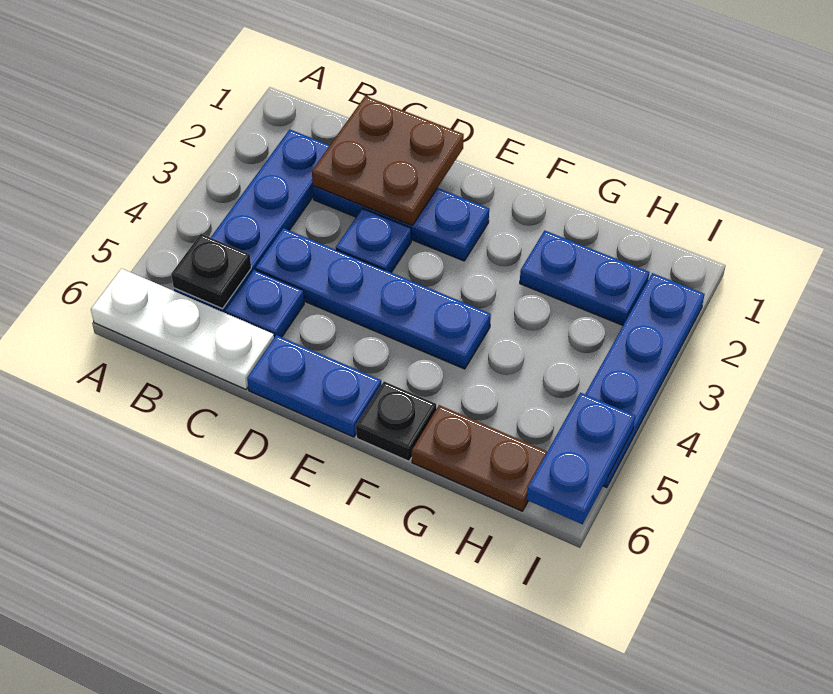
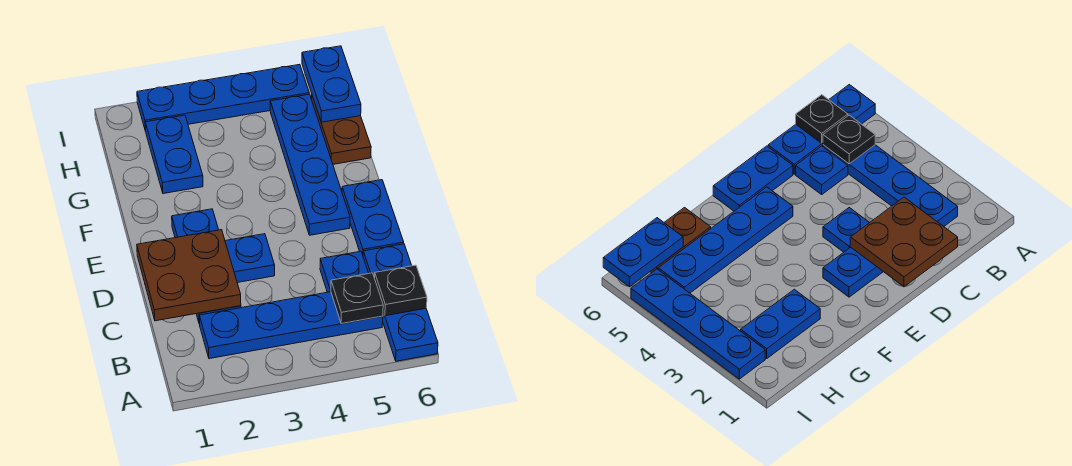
white plate A6:C6 level 1 -> blue plate A6:C6 level 1
blue plate C4:F4 level 1 -> blue plate E5:H5 level 1
black plate F6 level 1 -> black plate B6 level 2
blue plate I5:I6 level 2 -> blue plate H6:I6 level 2

